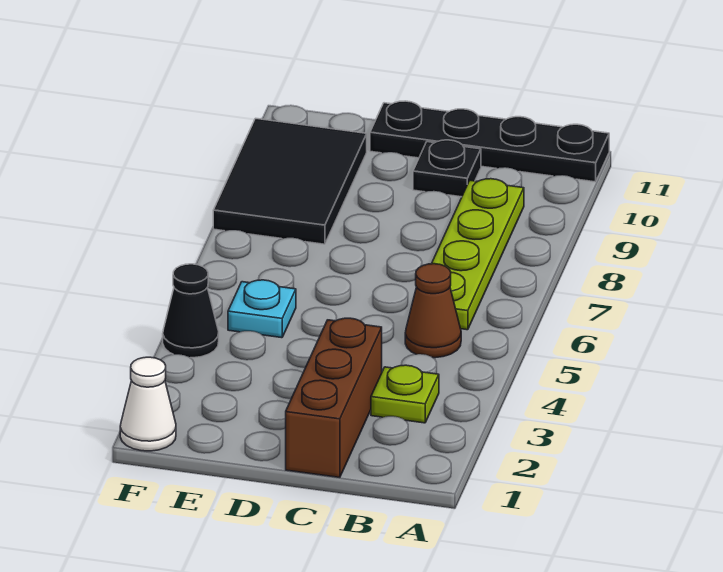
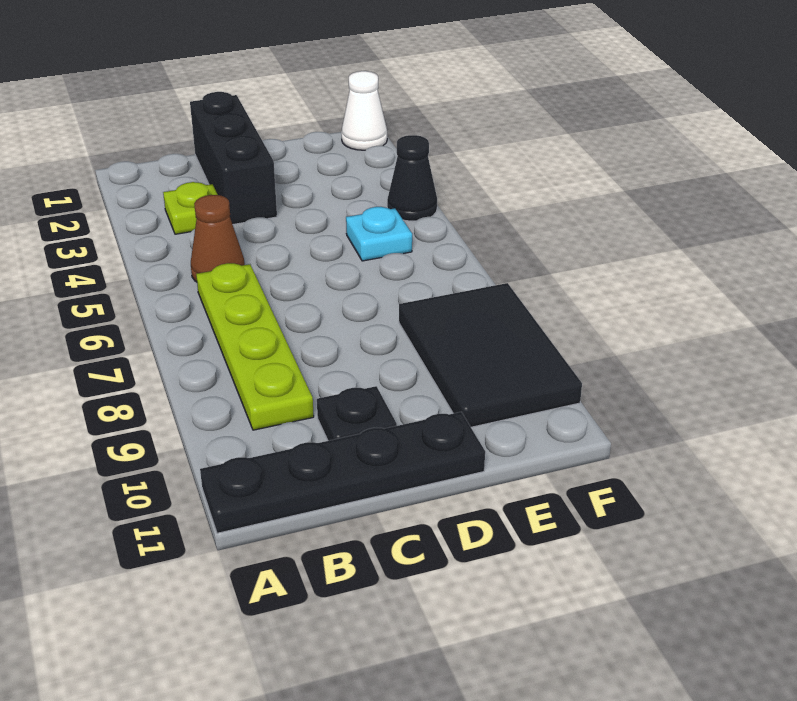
brown brick C1:C3 level 1 -> black brick C1:C3 level 1

